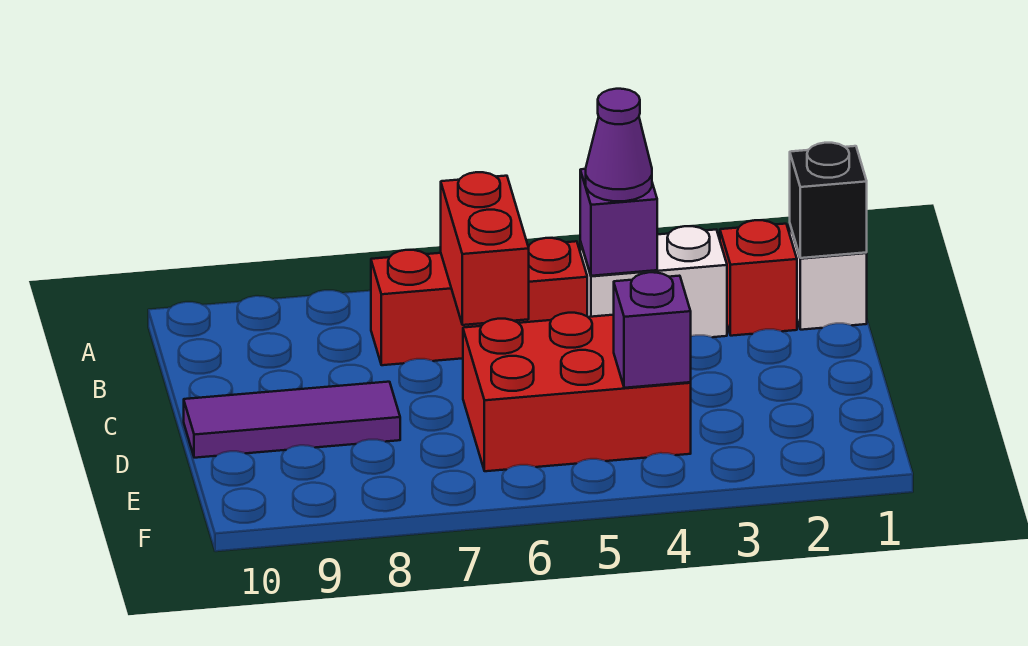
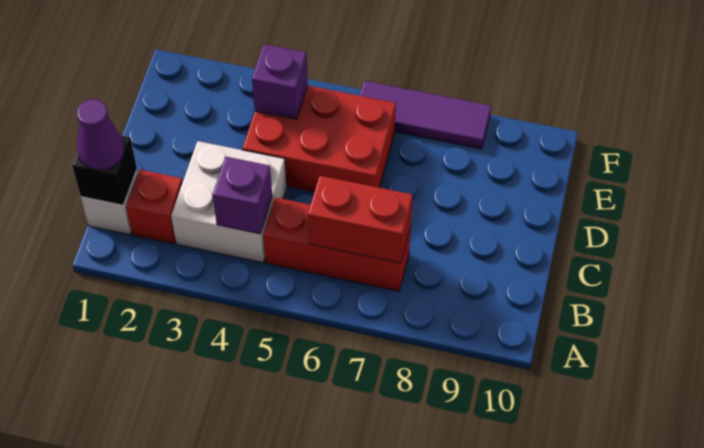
white brick B3:B4 level 1 -> white brick B3:C4 level 1
purple cone B4 level 3 -> purple cone B1 level 3
red brick B6:C6 level 2 -> red brick B6:B7 level 2
purple tile D8:D10 level 1 -> purple tile F6:F8 level 1

